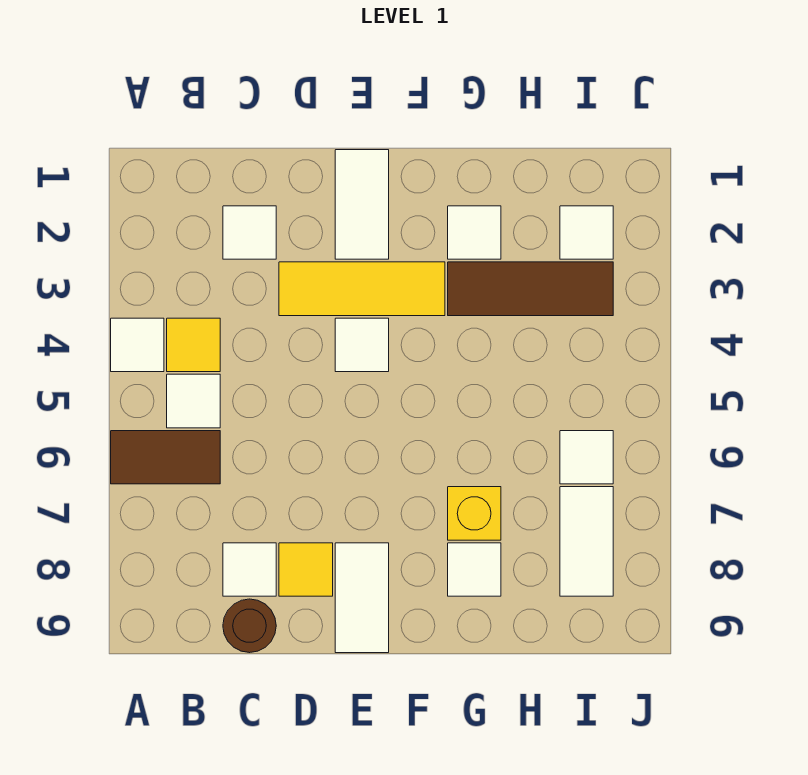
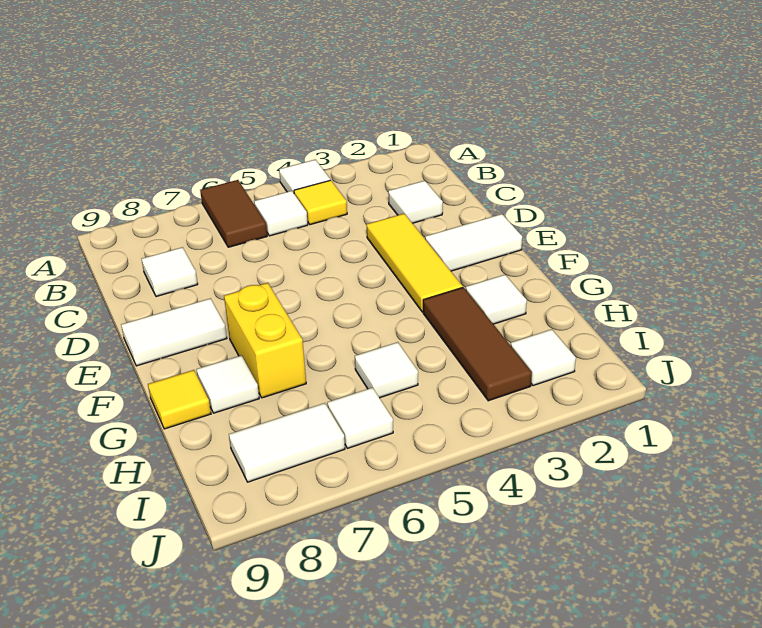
brown round brick C9 level 1 -> none
yellow tile D8 level 1 -> yellow tile G9 level 1
white tile E4 level 1 -> white tile H5 level 1
yellow brick G7 level 1 -> yellow brick F7:G7 level 1

